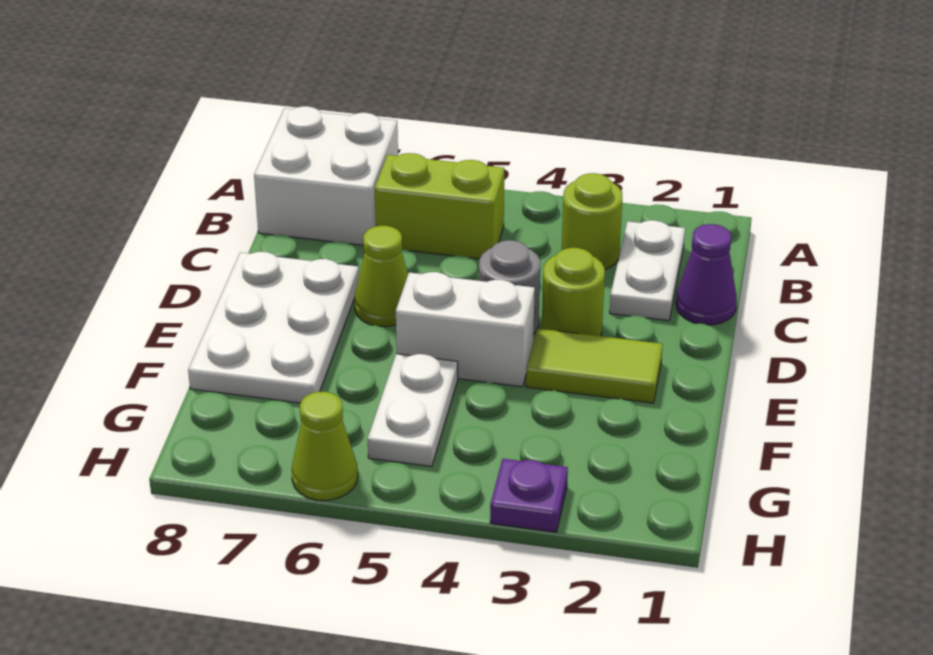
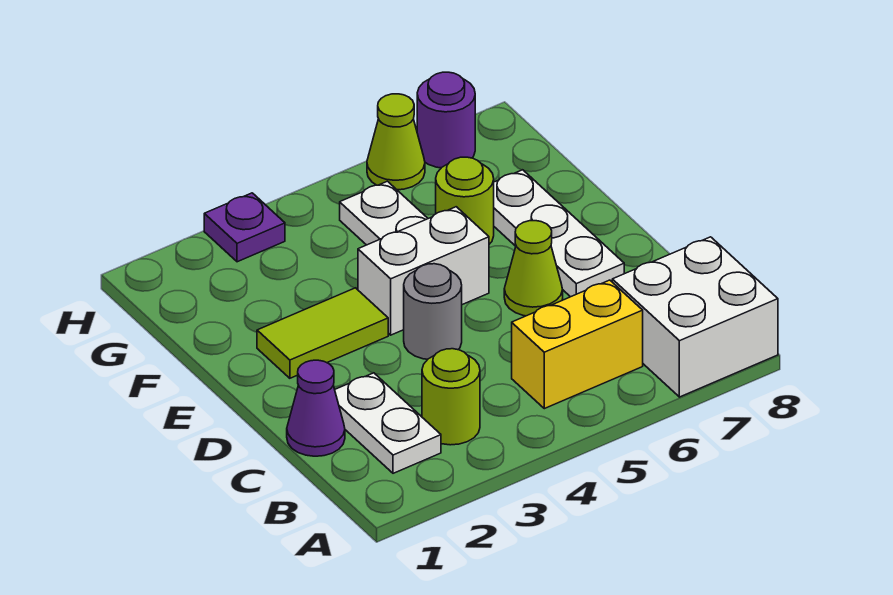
lime brick B5:B6 level 1 -> yellow brick B5:B6 level 1
lime round brick D3 level 1 -> lime round brick F6 level 1
white plate D7:F8 level 1 -> white plate D7:F7 level 1
none -> purple round brick H7 level 1

